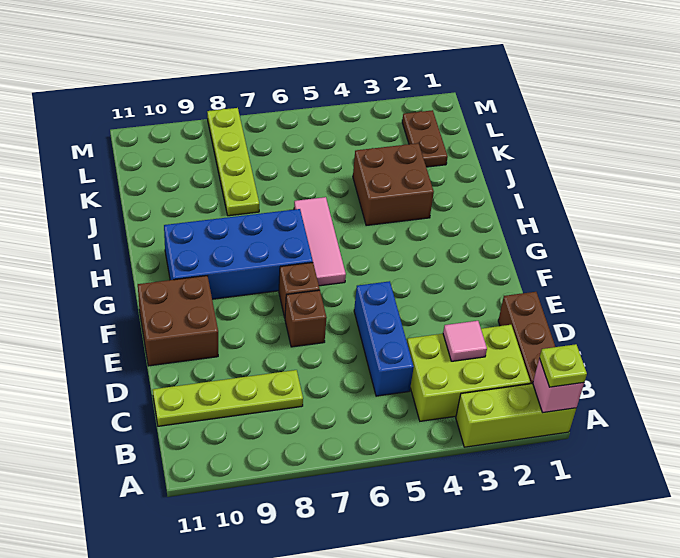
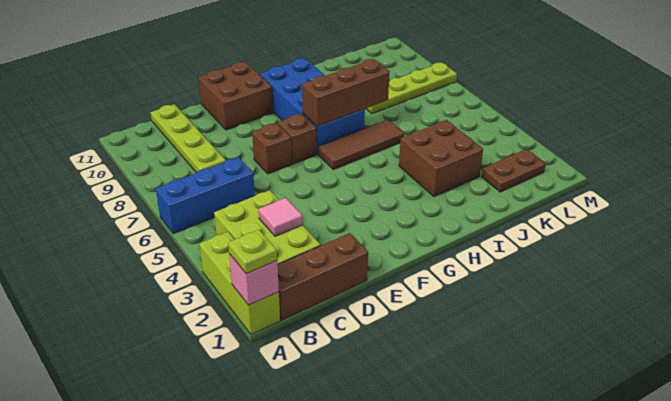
blue brick C5:E5 level 1 -> blue brick A6:C6 level 1
pink tile G6:I6 level 1 -> brown tile G6:I6 level 1
none -> brown brick G7:I7 level 2

